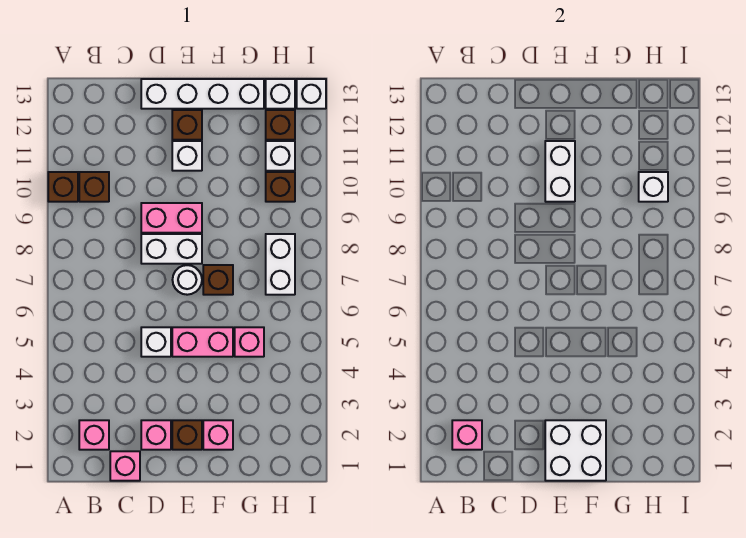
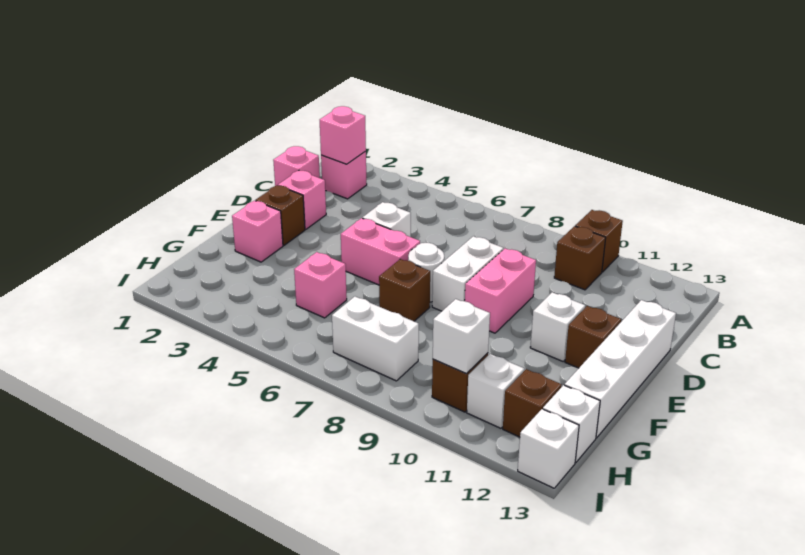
white brick E1:F2 level 2 -> none
pink brick E5:F5 level 1 -> pink brick E5:E6 level 1
white brick E10:E11 level 2 -> none

